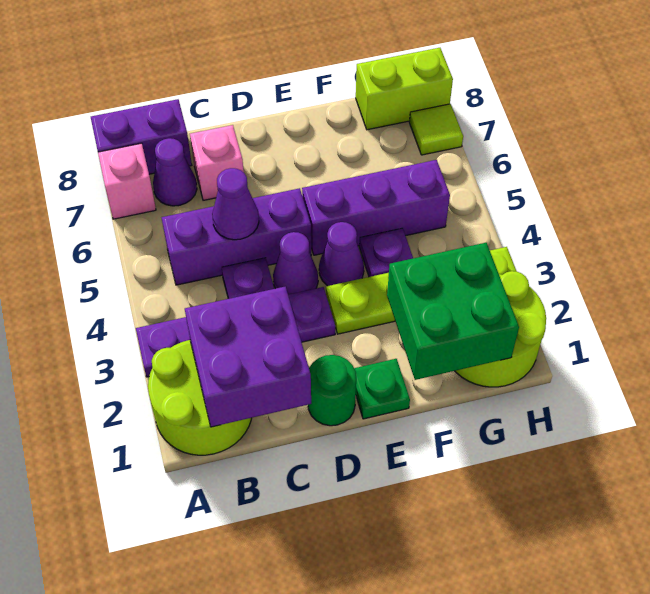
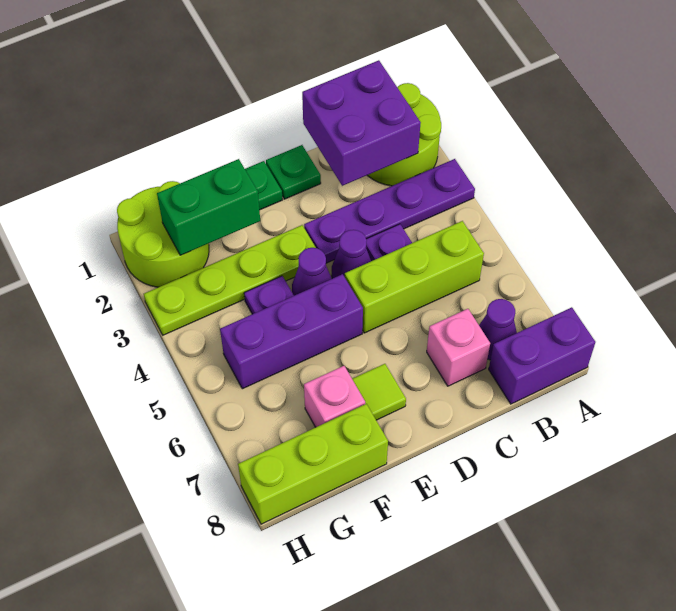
pink brick A7 level 1 -> pink brick F7 level 1
purple brick B5:D5 level 1 -> lime brick B5:D5 level 1
purple cone C5 level 2 -> none
green round brick D1 level 1 -> green plate D1 level 1
green brick F1:G2 level 2 -> green brick F2:G2 level 2
lime brick G8:H8 level 1 -> lime brick F8:H8 level 1
lime tile H7 level 1 -> lime tile E7 level 1

